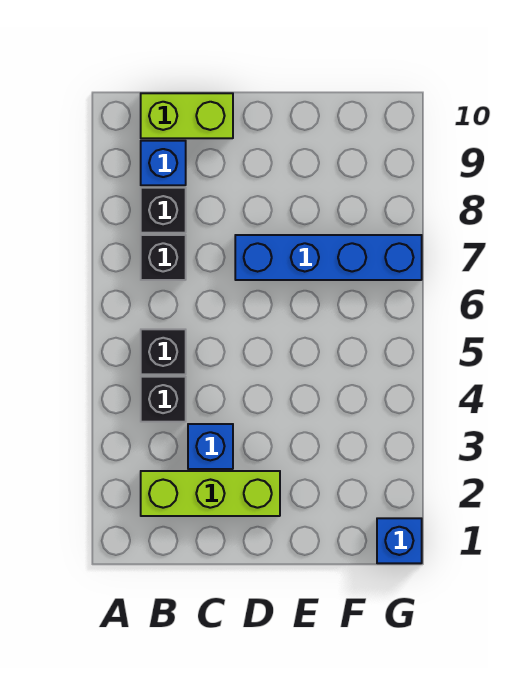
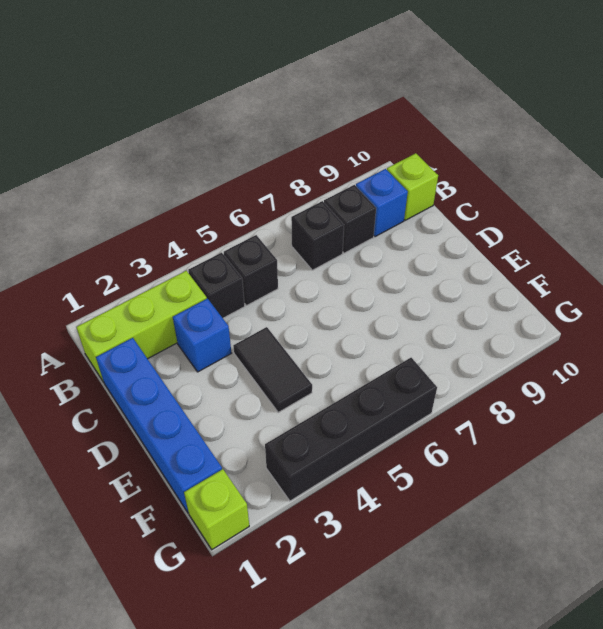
lime brick B2:D2 level 1 -> lime brick B1:B3 level 1
lime brick B10:C10 level 1 -> lime brick B10 level 1
none -> black tile D4:E4 level 1
blue brick D7:G7 level 1 -> blue brick C1:F1 level 1
blue brick G1 level 1 -> lime brick G1 level 1
none -> black brick G3:G6 level 1

